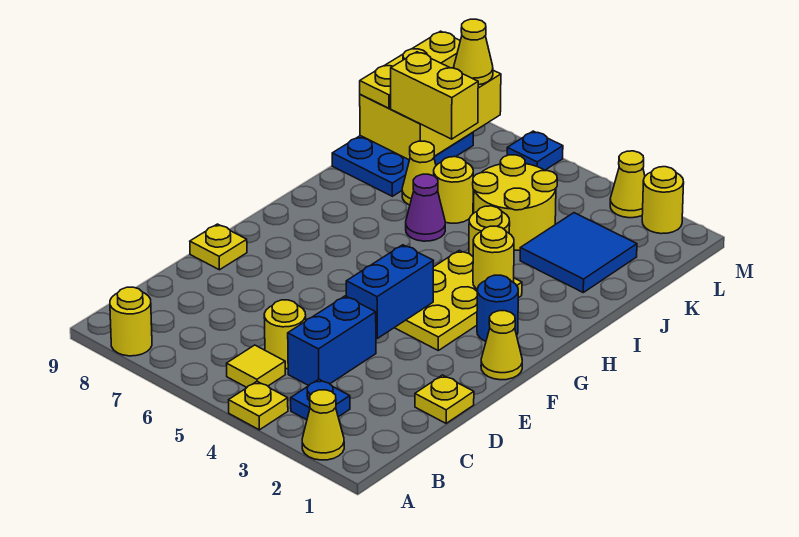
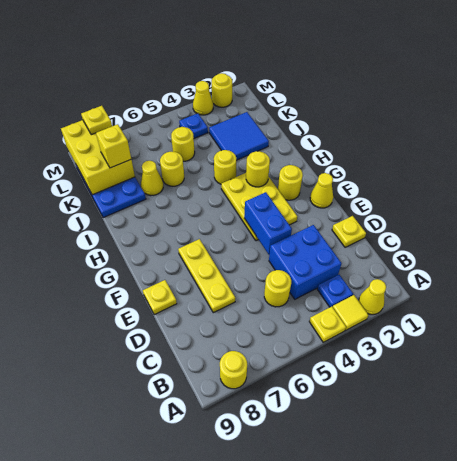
yellow tile B5 level 1 -> yellow tile A3 level 1
blue brick C4:D4 level 1 -> blue brick C3:D4 level 1
blue round brick G2 level 1 -> yellow round brick G2 level 1
purple cone I6 level 1 -> none
yellow round brick J4:K5 level 1 -> yellow round brick K5 level 1
yellow brick K7:K8 level 3 -> yellow brick K8 level 3
yellow plate K9:M9 level 3 -> yellow plate D7:F7 level 1
blue plate M6 level 1 -> blue plate L4 level 1
yellow cone M8 level 3 -> yellow plate M8 level 3

